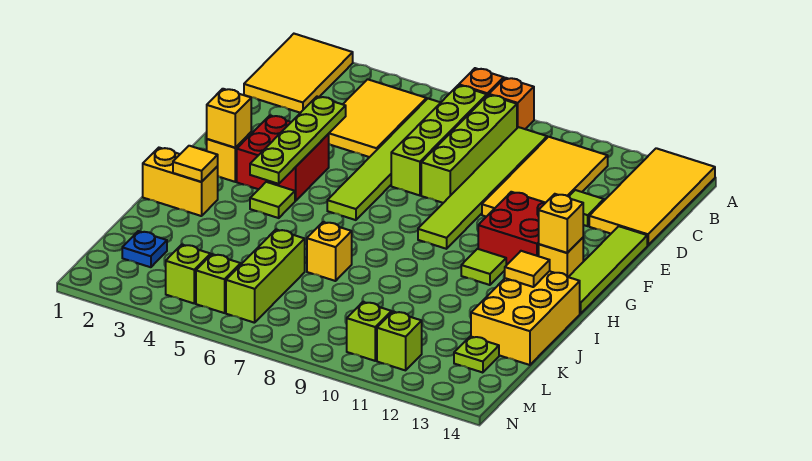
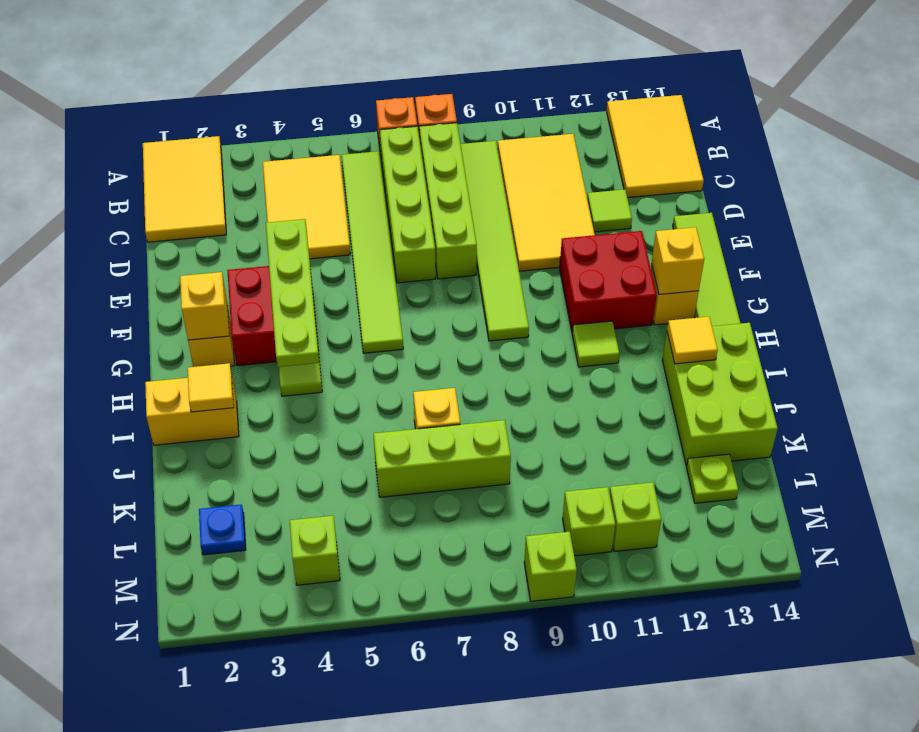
yellow tile A13:D14 level 1 -> yellow tile A13:C14 level 1
yellow brick I13:K14 level 1 -> lime brick I13:K14 level 1
lime brick K6:M6 level 1 -> lime brick K6:K8 level 1
lime brick M5 level 1 -> lime brick N9 level 1

